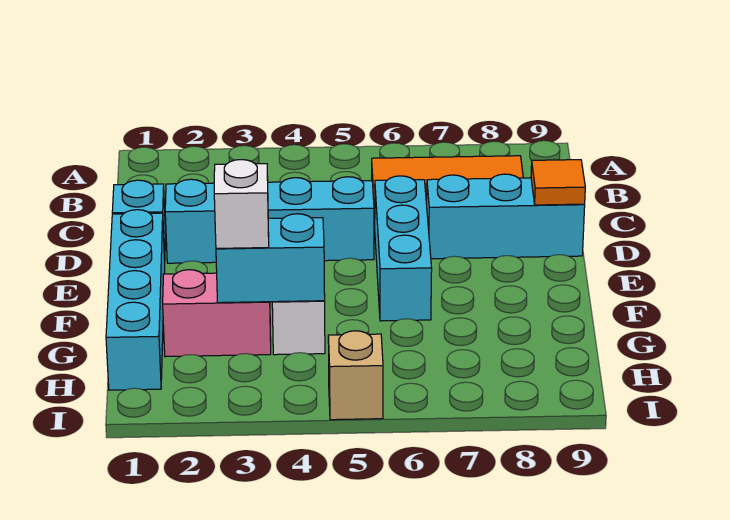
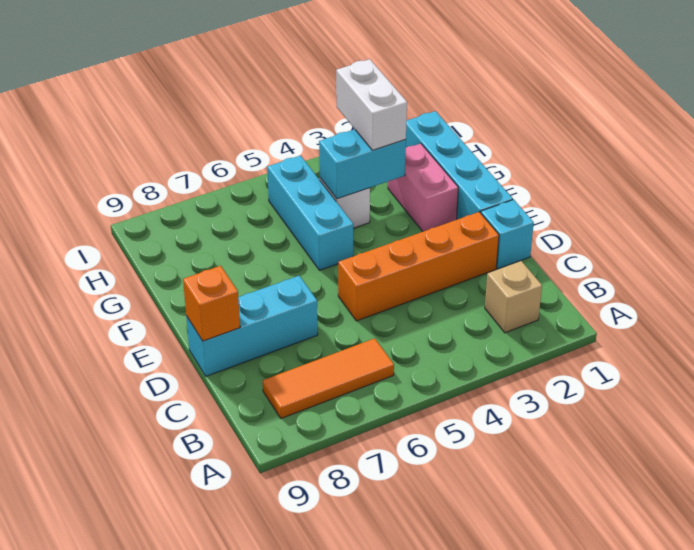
cyan brick D2:D5 level 1 -> orange brick D2:D5 level 1
cyan brick D6:F6 level 1 -> cyan brick F5:H5 level 1
orange tile D9 level 2 -> orange brick D9 level 2
pink brick G2:G3 level 1 -> pink brick F2:G2 level 1
white brick G3 level 3 -> white brick G3:H3 level 3
tan brick I5 level 1 -> tan brick B2 level 1

